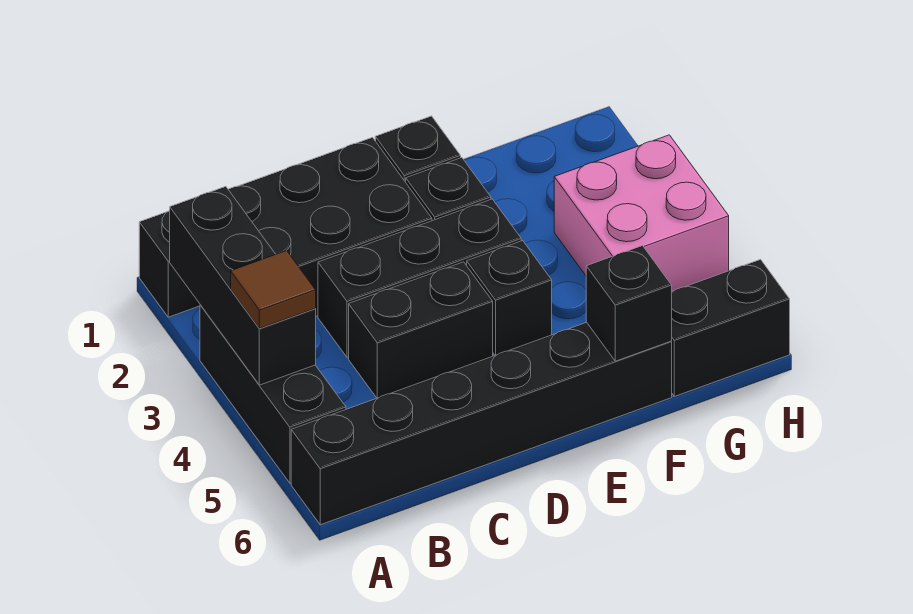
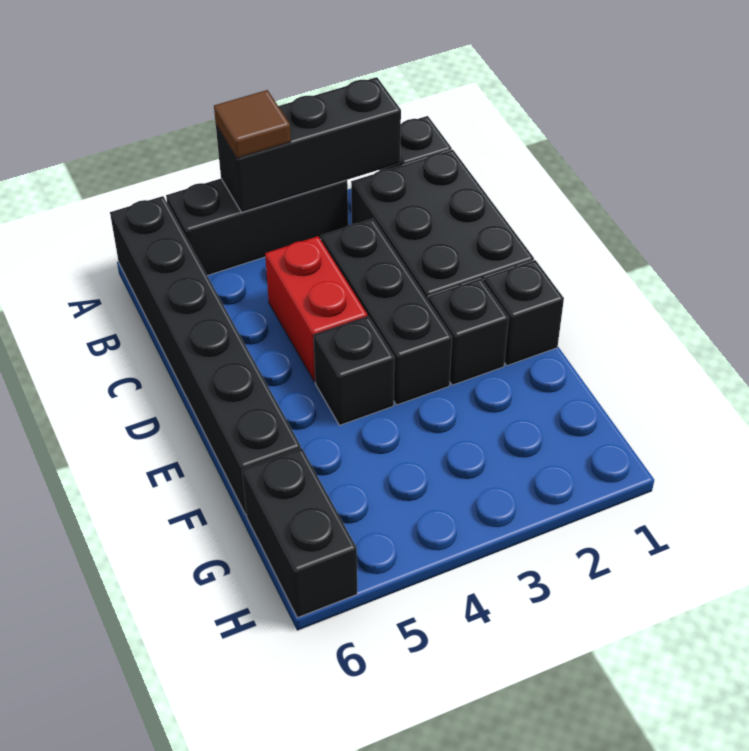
black brick C4:D4 level 1 -> red brick C4:D4 level 1
black brick F6 level 2 -> none
pink brick G3:H4 level 1 -> none

